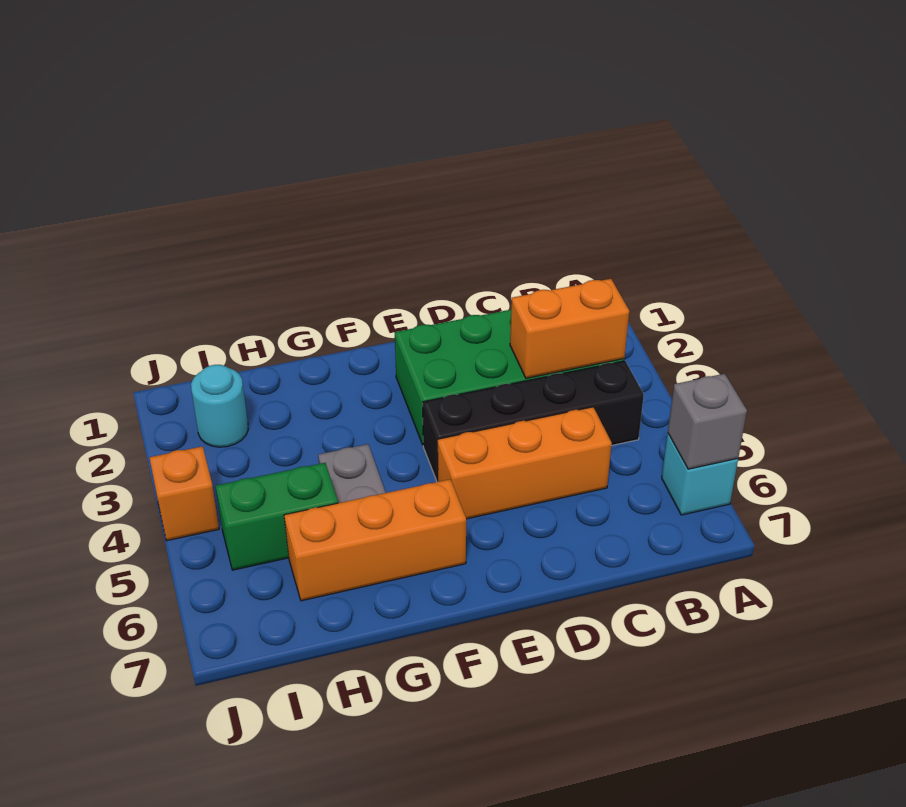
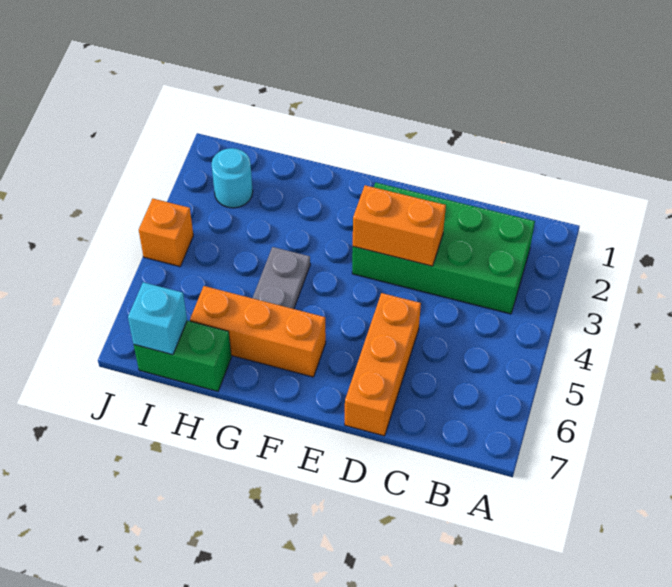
cyan brick A6 level 1 -> cyan brick I7 level 2
grey brick A6 level 2 -> none
orange brick B3:C3 level 2 -> orange brick D3:E3 level 2
black brick B4:E4 level 1 -> none
orange brick C5:E5 level 1 -> orange brick D5:D7 level 1
green brick H5:I5 level 1 -> green brick H7:I7 level 1

